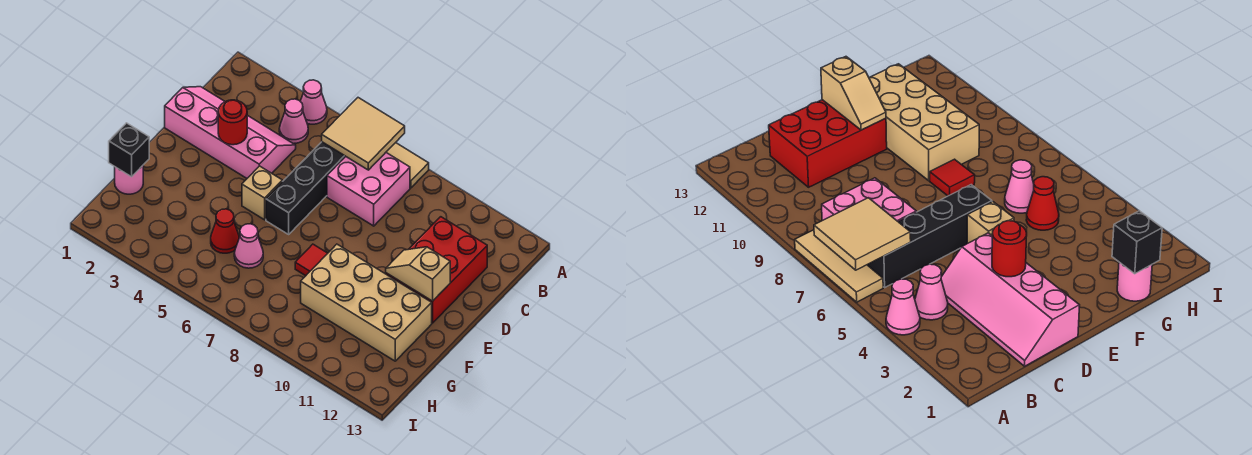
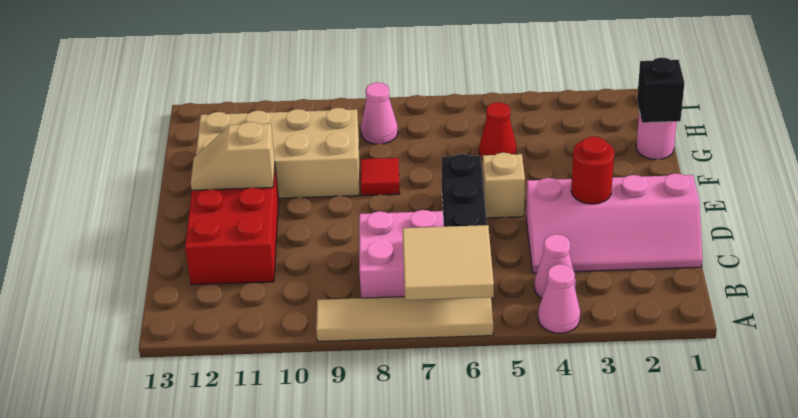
tan tile A6:A8 level 1 -> tan tile A6:A9 level 1
tan slope E11:E12 level 2 top 12 -> tan slope E11:E12 level 2 top 11
pink cone G6 level 1 -> pink cone H8 level 1

